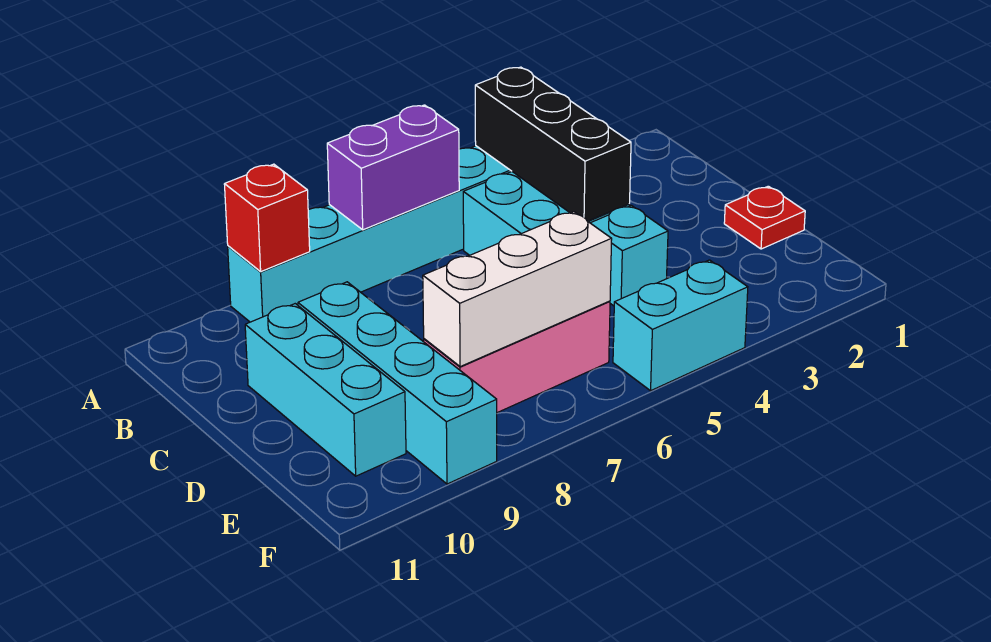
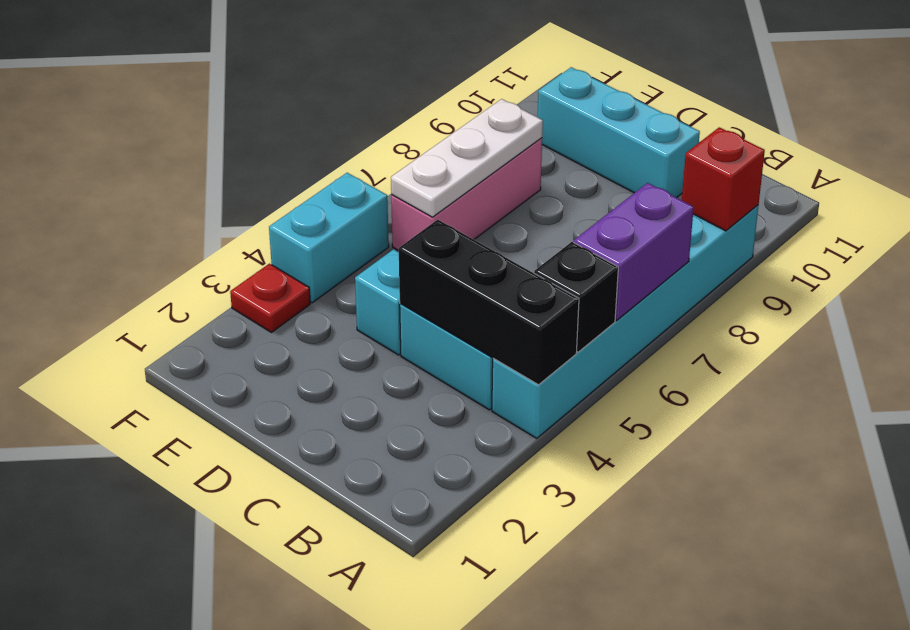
none -> black brick A5 level 2
cyan brick C9:F9 level 1 -> none
red plate D1 level 1 -> red plate F3 level 1
white brick E6:E8 level 2 -> white plate E6:E8 level 2

